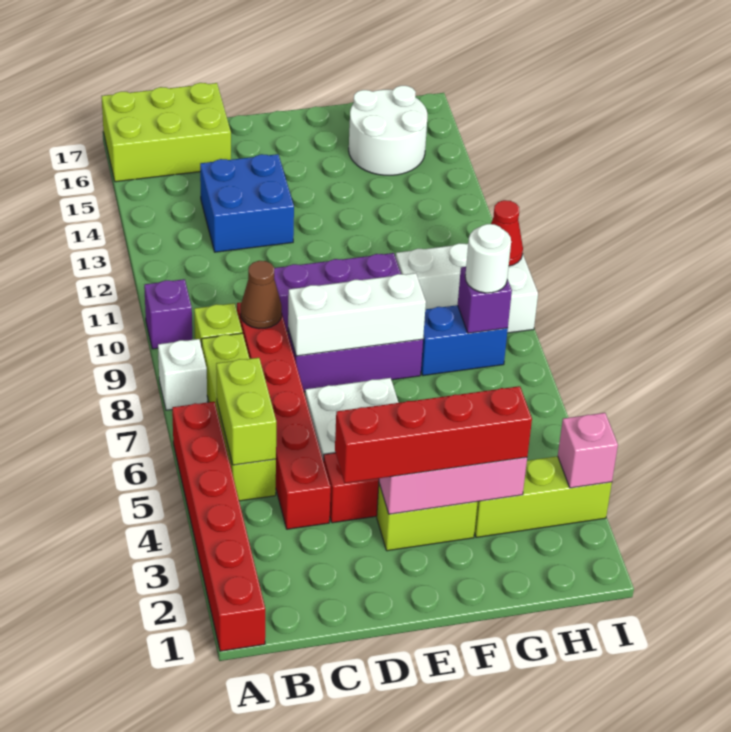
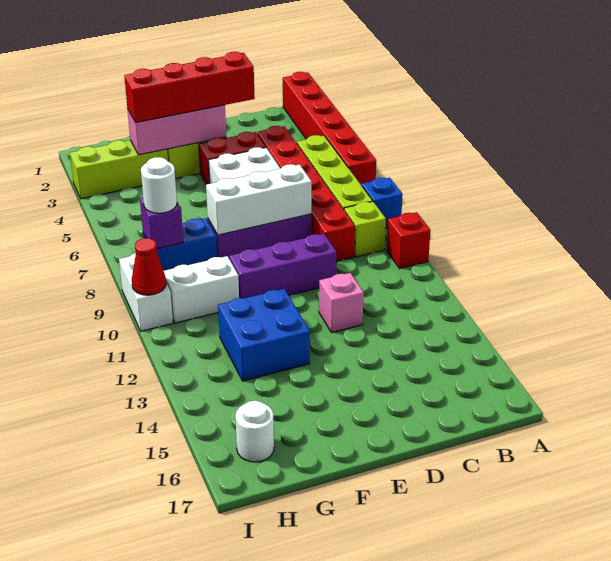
white brick A8 level 1 -> blue brick A8 level 1
purple brick A10 level 1 -> red brick A10 level 1
lime brick A16:C17 level 1 -> none
lime brick B5:B6 level 2 -> none
brown cone C9 level 2 -> none
blue brick C13:D14 level 1 -> blue brick F12:G13 level 1
white round brick G15:H16 level 1 -> white round brick H16 level 1
pink brick I3 level 2 -> pink brick D12 level 1

